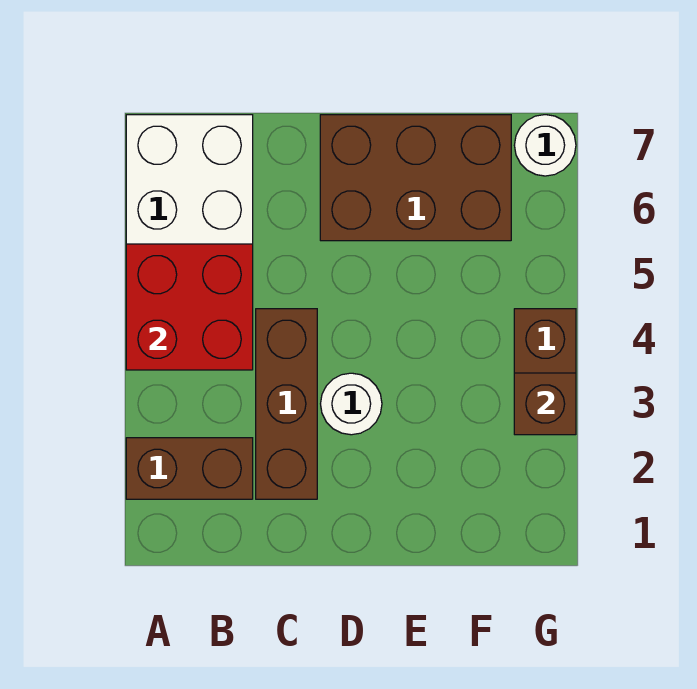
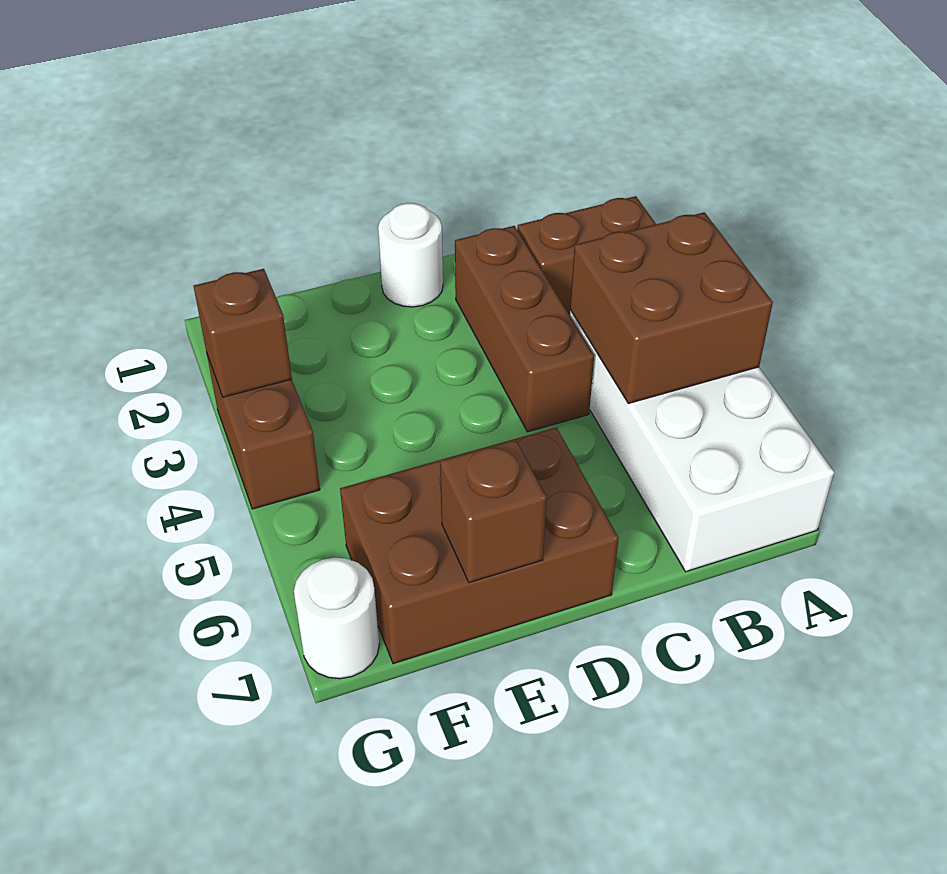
red brick A4:B5 level 2 -> brown brick A4:B5 level 2
white round brick D3 level 1 -> white round brick D1 level 1
none -> brown brick E7 level 2

